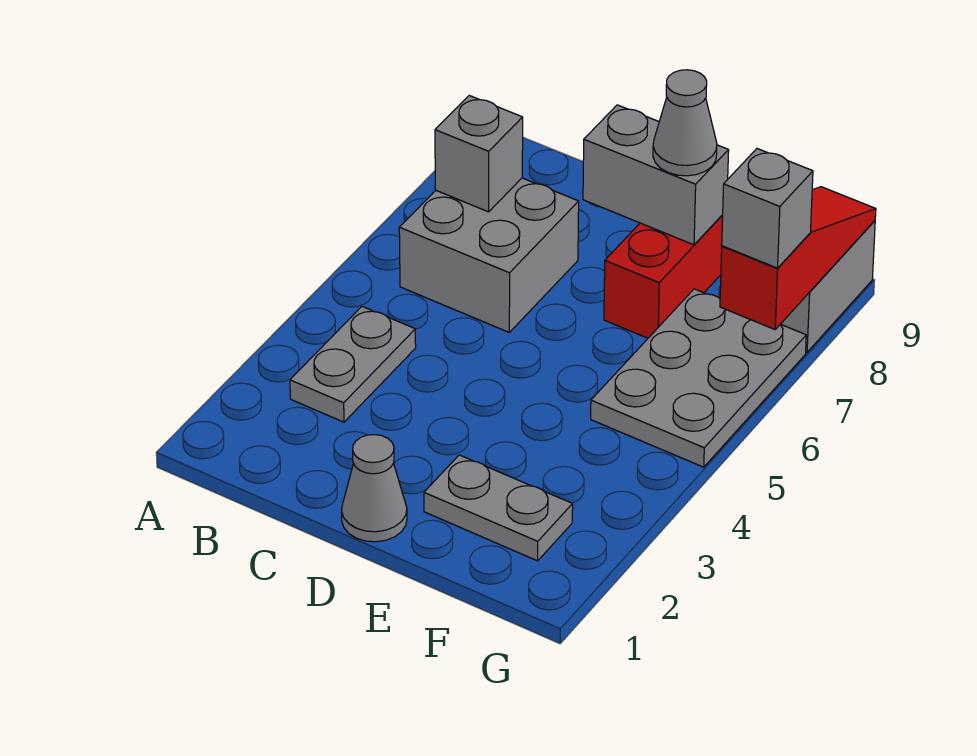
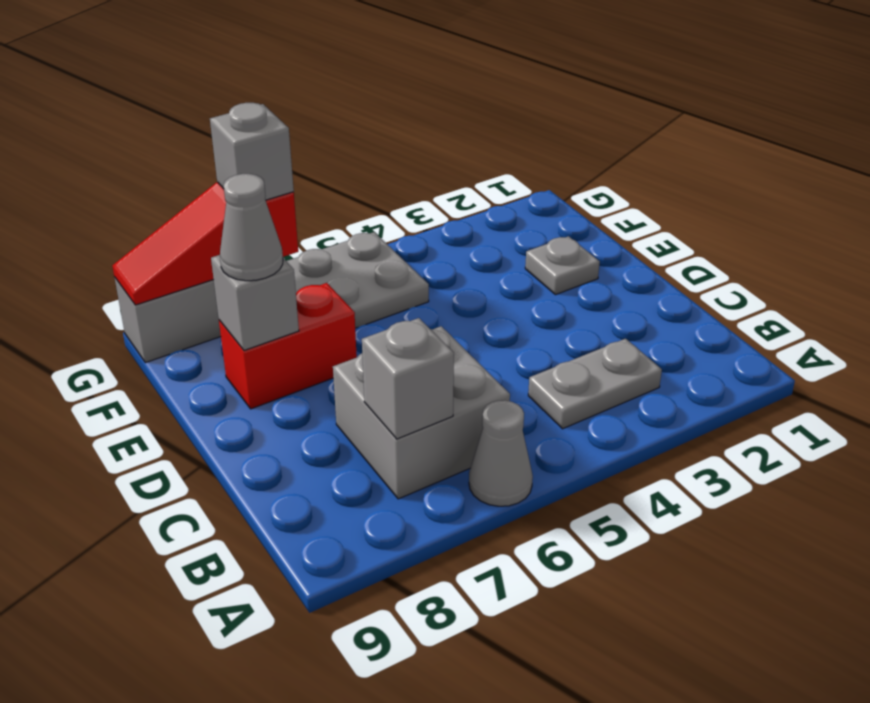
grey cone D1 level 1 -> grey cone A6 level 1
grey brick D8:E8 level 2 -> grey brick E8 level 2
grey plate E2:F2 level 1 -> grey plate E2 level 1

